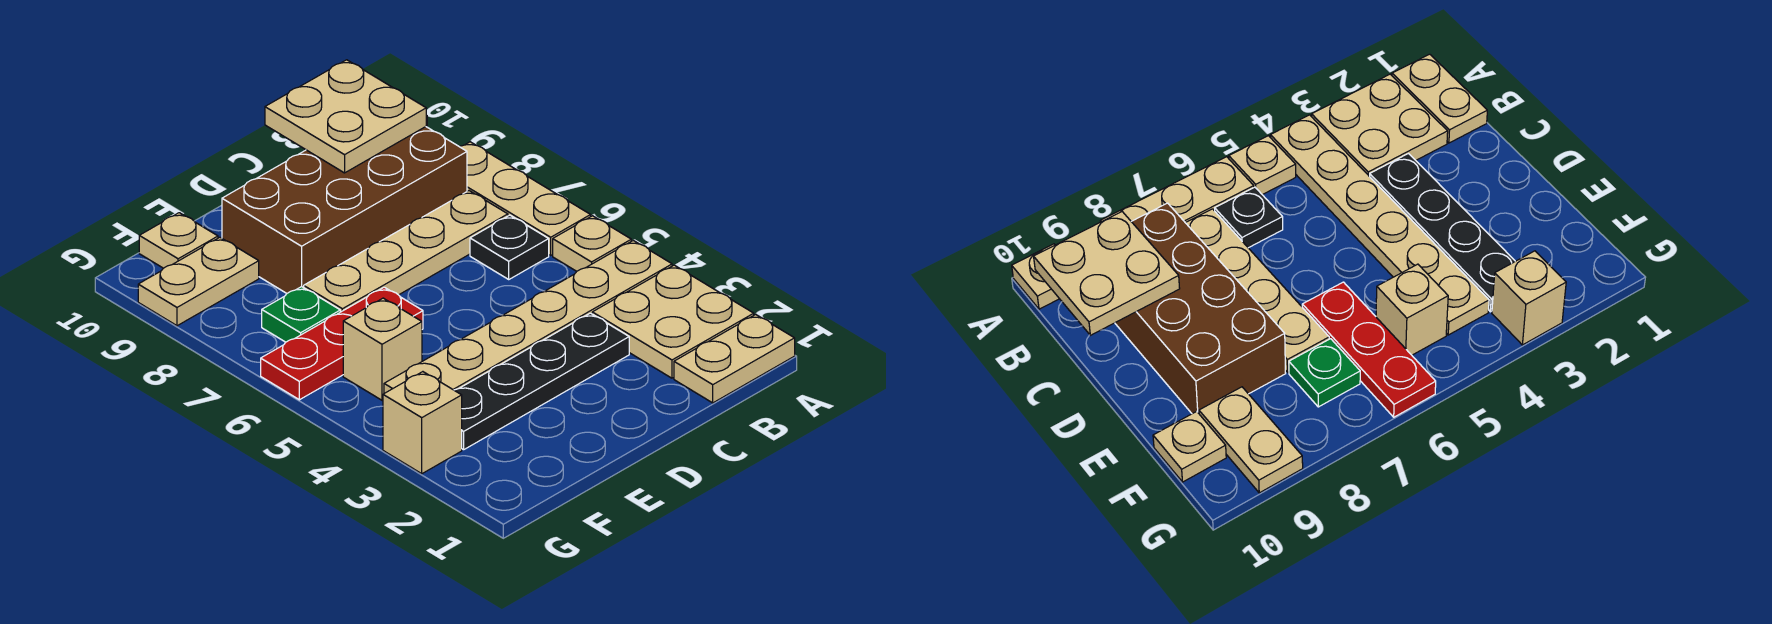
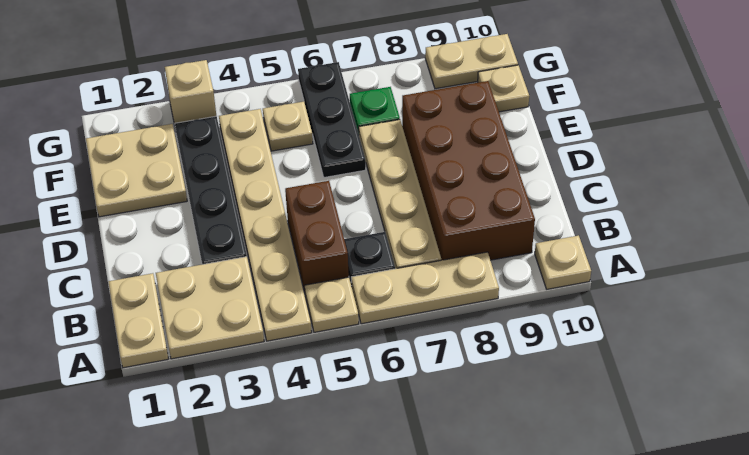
none -> brown brick B5:C5 level 1
tan plate B9:C10 level 2 -> tan plate E1:F2 level 1
red plate E6:G6 level 1 -> black plate E6:G6 level 1
tan brick F5 level 1 -> tan plate F5 level 1
tan plate F9:G9 level 1 -> tan plate G9:G10 level 1

